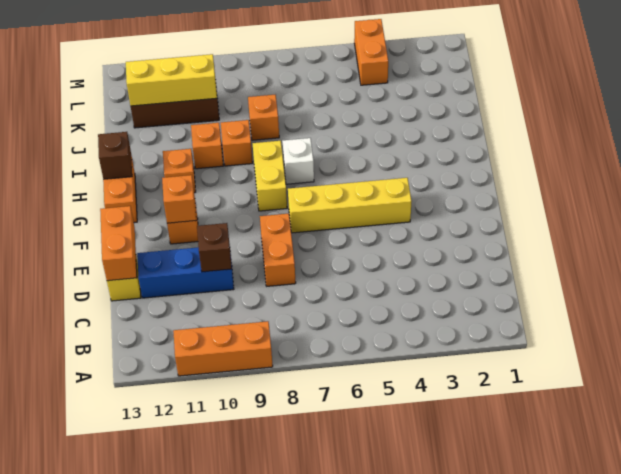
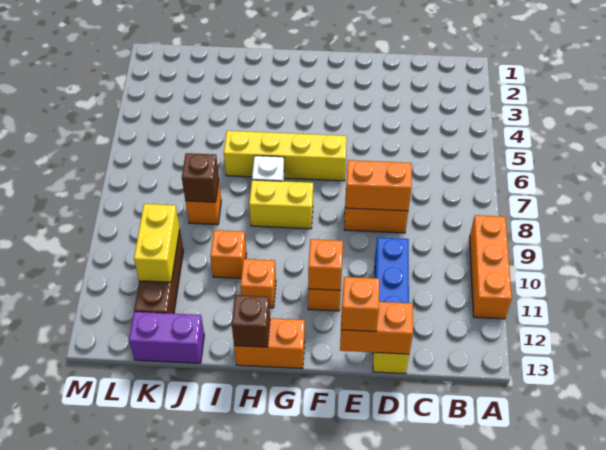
brown brick D10 level 2 -> brown brick J8 level 2
yellow brick F4:F7 level 1 -> yellow brick F6:I6 level 1
orange brick I9 level 1 -> orange brick E13 level 3
none -> purple brick J13:K13 level 1
yellow brick K10:K12 level 2 -> yellow brick K10:K11 level 2
orange brick L4:M4 level 1 -> orange brick D8:E8 level 2

